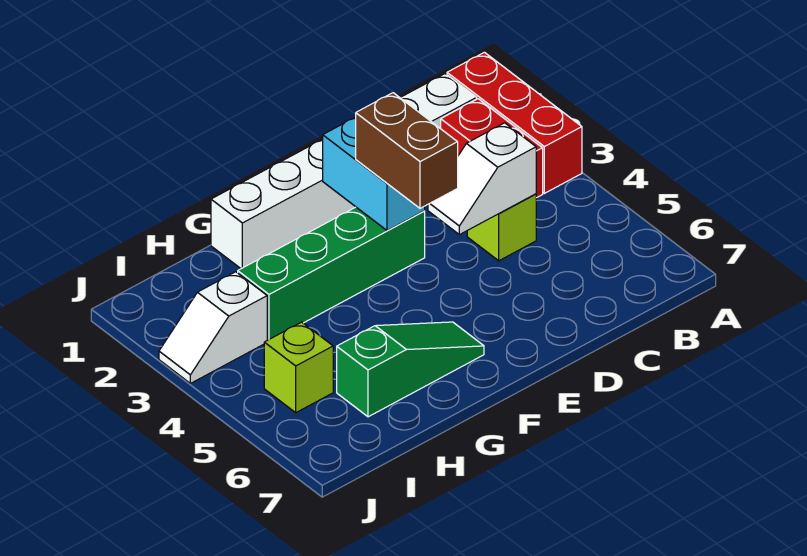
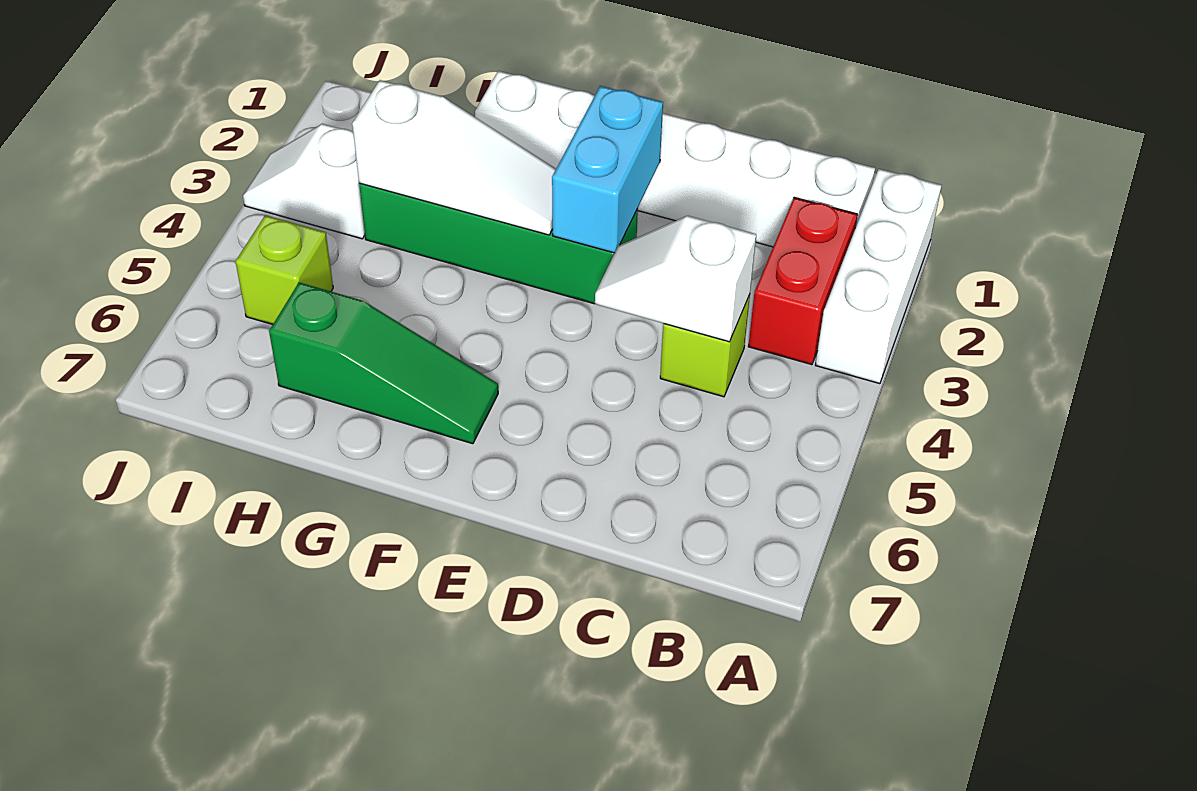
red brick A1:A3 level 1 -> white brick A1:A3 level 1
brown brick E3:E4 level 3 -> none
none -> white slope F3:H3 level 2 top H

